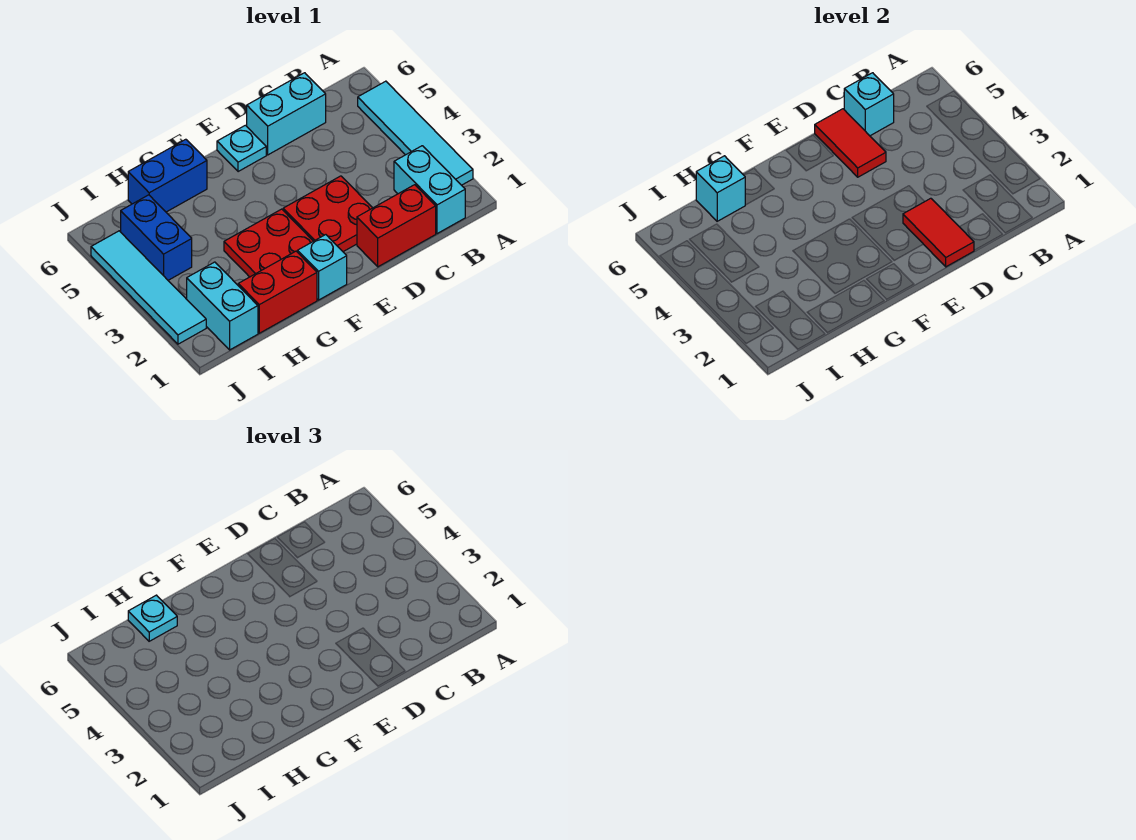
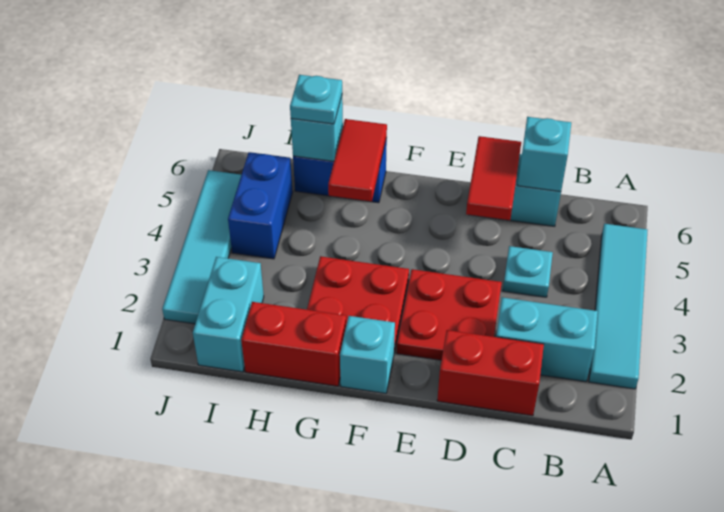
cyan brick B1:B2 level 1 -> cyan brick B2:C2 level 1
red tile D1:D2 level 2 -> red tile G5:G6 level 2
cyan plate E6 level 1 -> cyan plate C4 level 1

